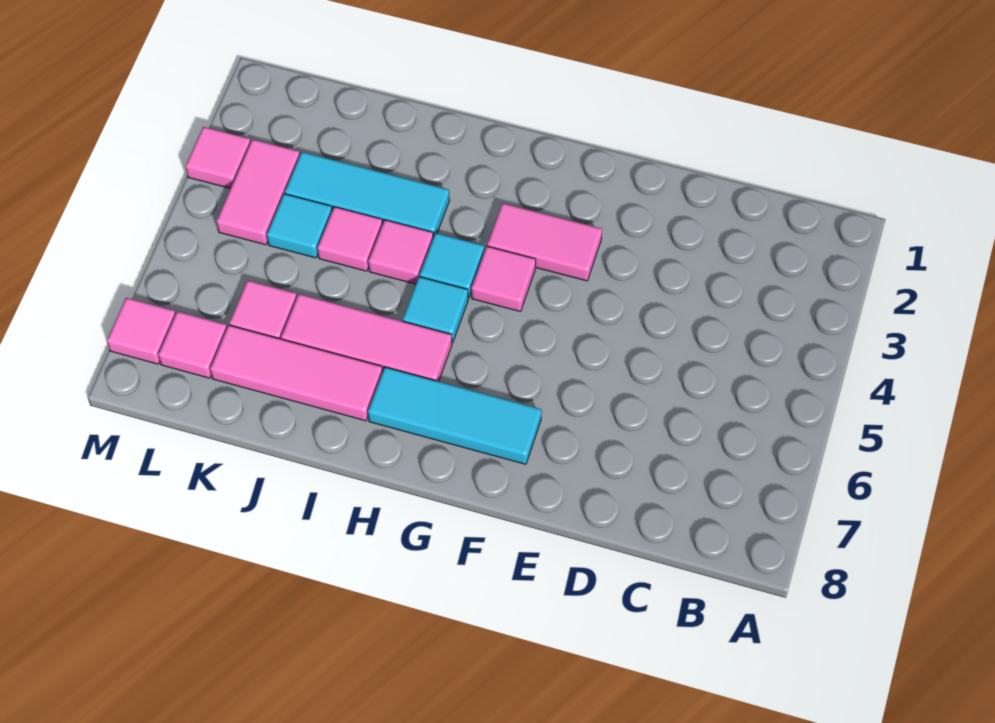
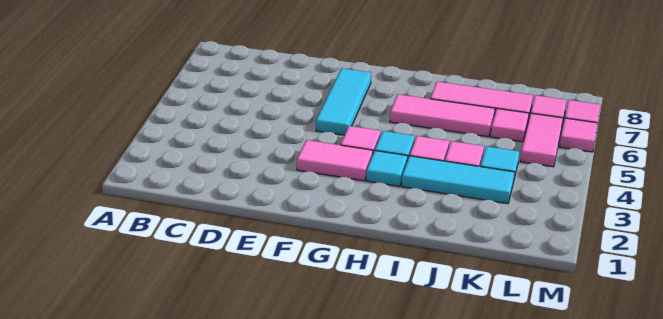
cyan tile F7:H7 level 1 -> cyan tile F5:F7 level 1
cyan tile H5 level 1 -> cyan tile H3 level 1
pink tile L3:L4 level 1 -> pink tile L5:L6 level 1
pink tile M3 level 1 -> pink tile M6 level 1

